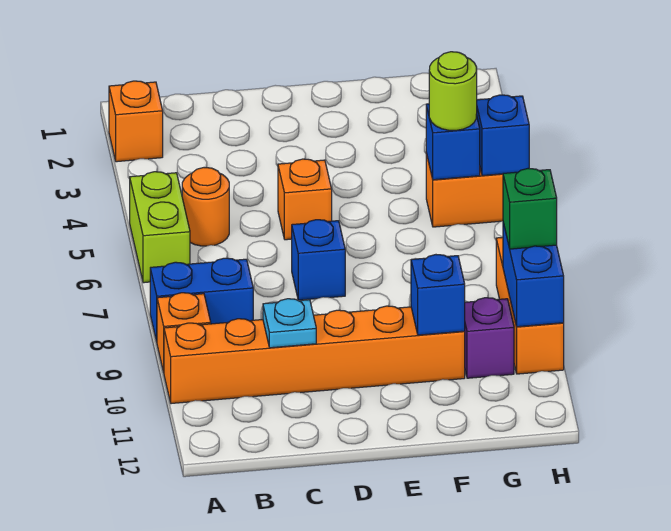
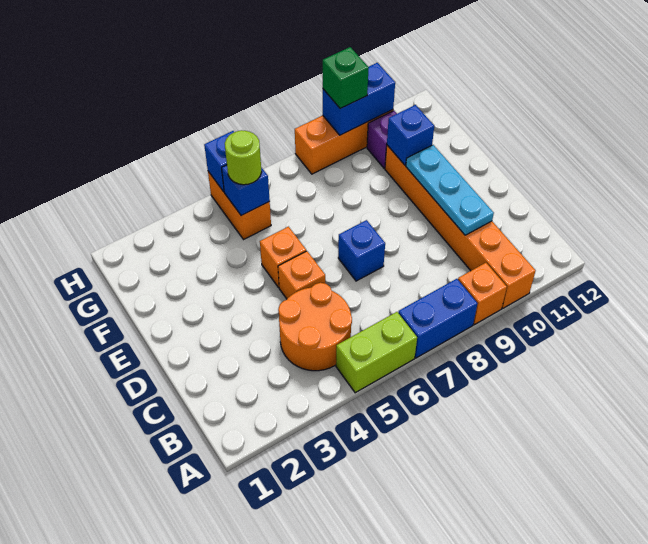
orange brick A2 level 1 -> orange brick E5 level 1
blue brick A8:B8 level 1 -> blue brick A7:A8 level 1
orange round brick B5 level 1 -> orange round brick B4:C5 level 1
cyan plate C10 level 2 -> cyan plate C10:E10 level 2

